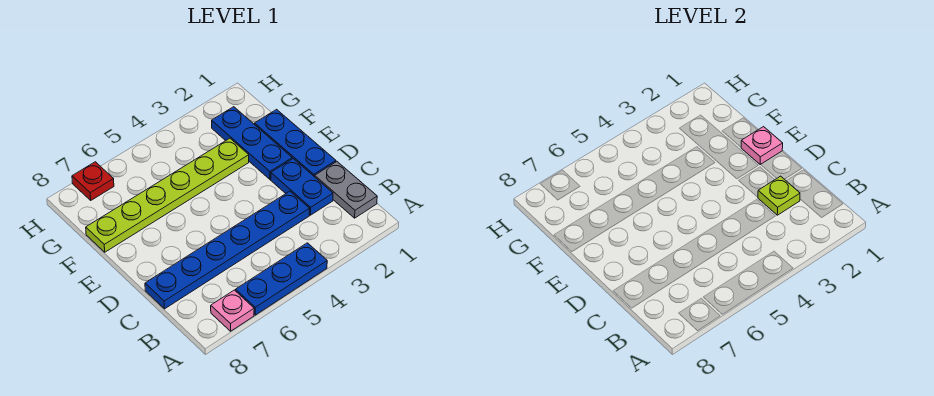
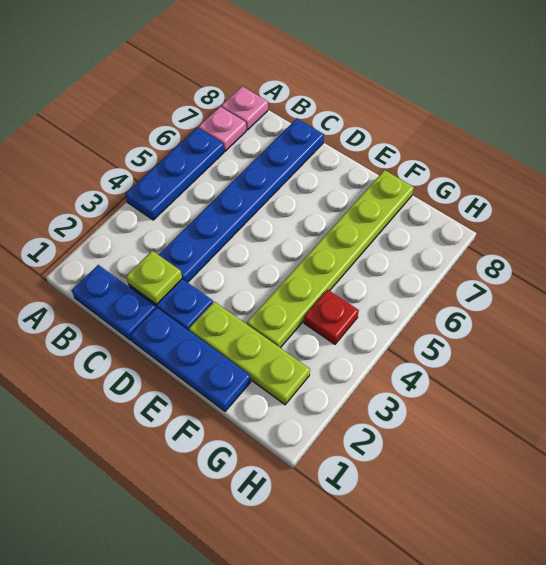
grey plate B1:C1 level 1 -> blue plate B1:C1 level 1
pink plate E1 level 2 -> pink plate A8 level 1
blue plate E2:G2 level 1 -> lime plate E2:G2 level 1
red plate H7 level 1 -> red plate G4 level 1

